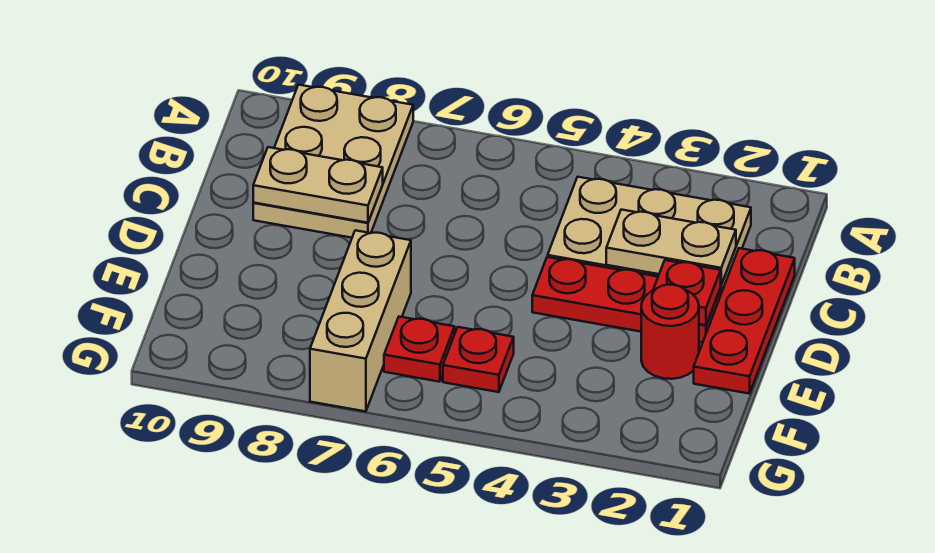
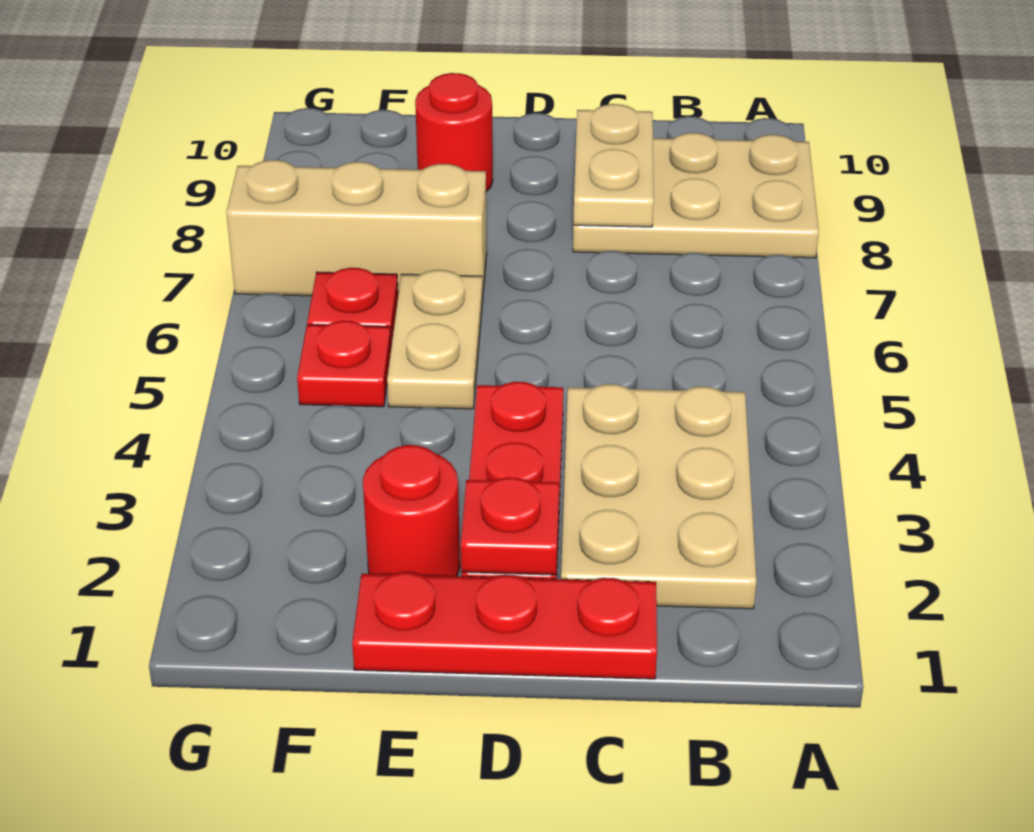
tan plate C2:C3 level 2 -> tan plate E5:E6 level 1
none -> red round brick E9 level 1

